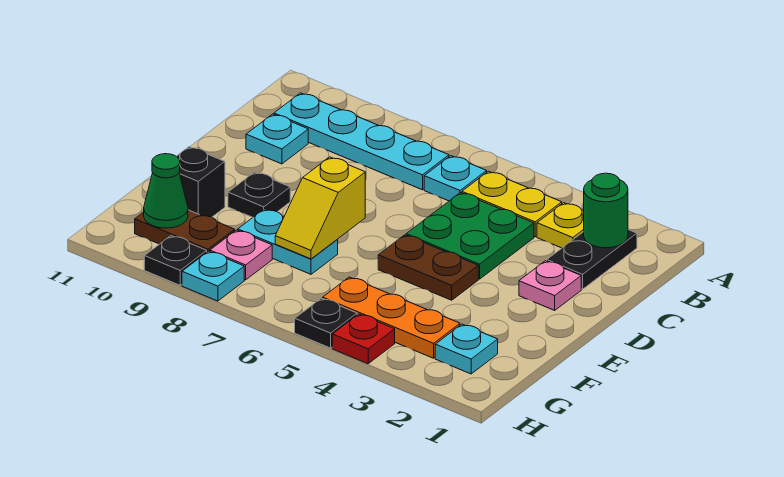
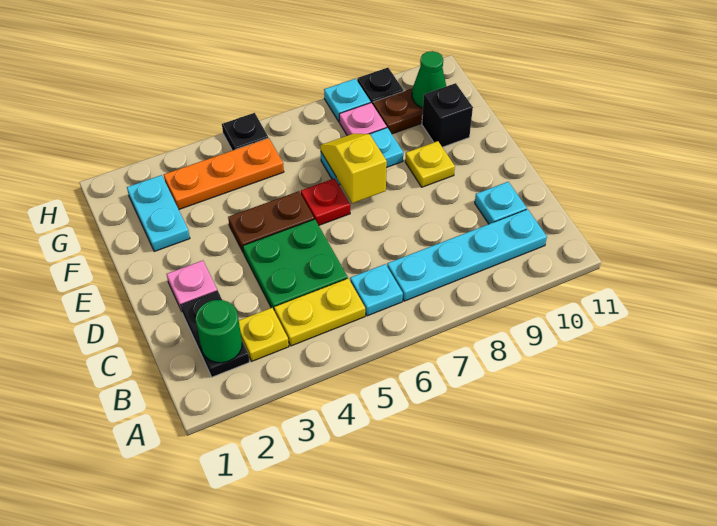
black plate E9 level 1 -> yellow plate E9 level 1
cyan plate G2 level 1 -> cyan plate F2:G2 level 1
red plate H4 level 1 -> red plate E6 level 1

